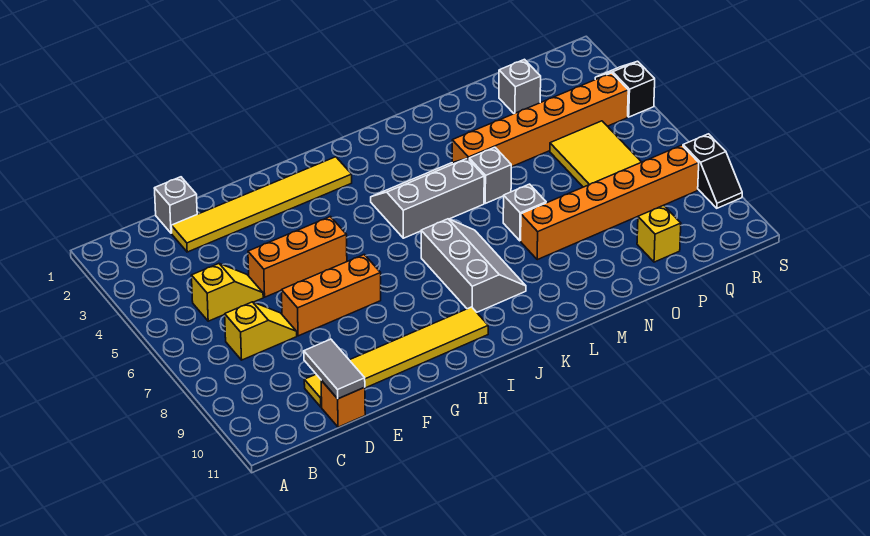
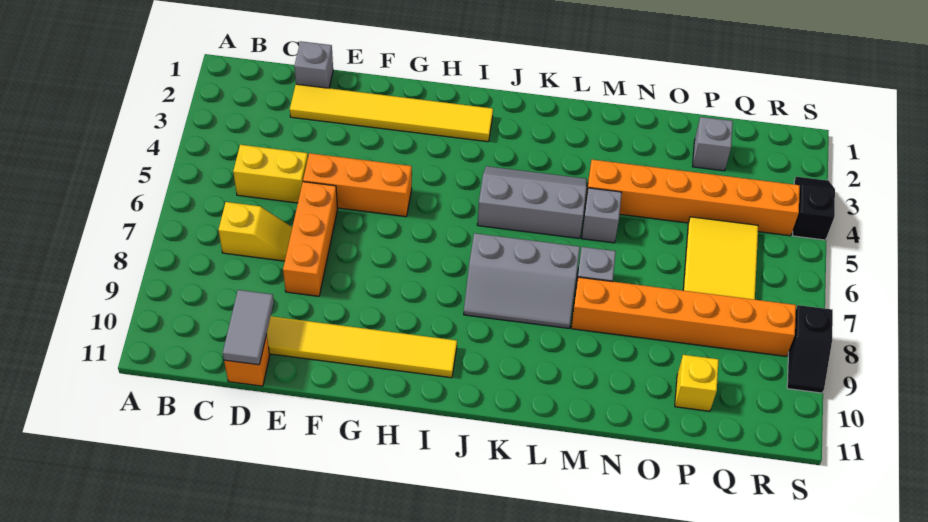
yellow slope C5:D5 level 1 top C -> yellow brick C5:D5 level 1
orange brick E7:G7 level 1 -> orange brick E6:E8 level 1
grey slope J7:K9 level 1 top J -> grey slope J7:L8 level 1 top 7

